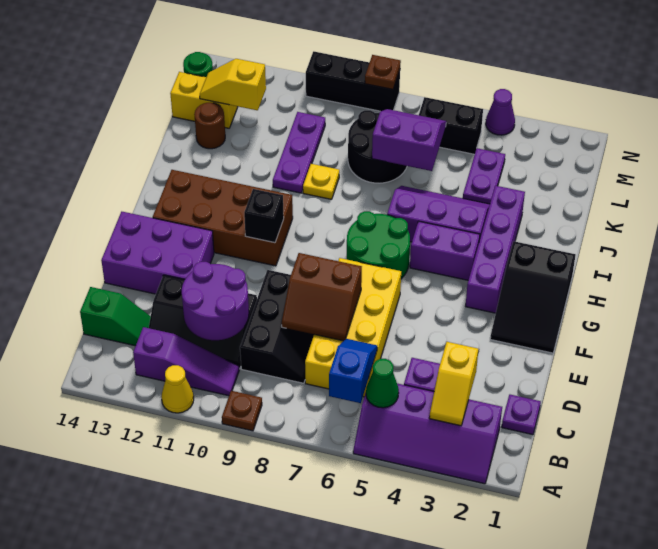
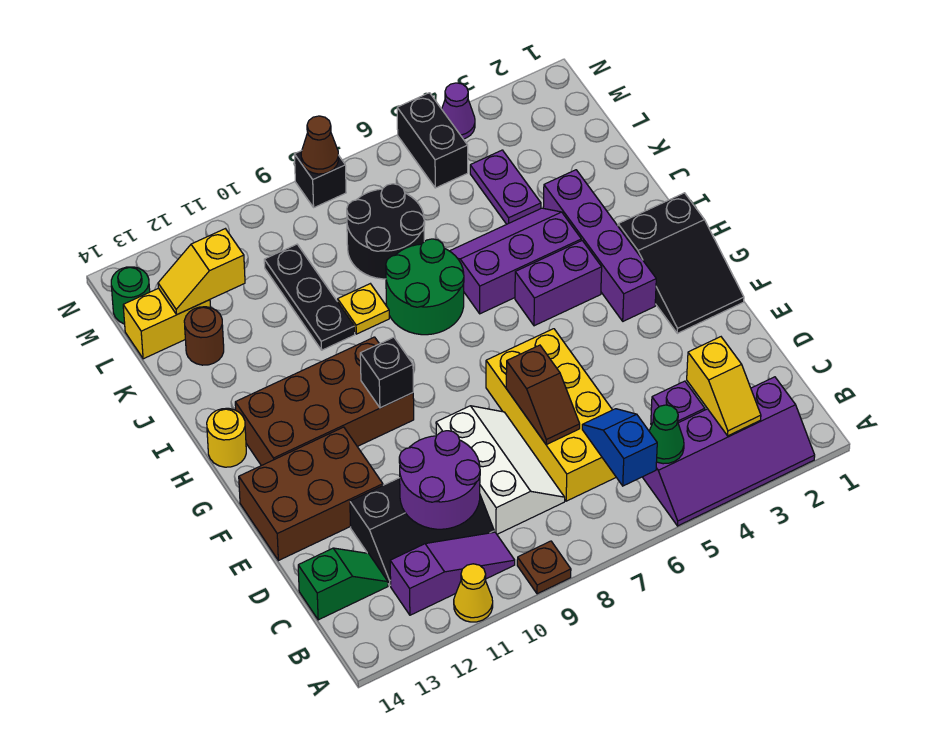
purple plate C1 level 1 -> none
black slope C8:E9 level 1 top 9 -> white slope C8:E9 level 1 top 9
brown slope D7:E8 level 2 top E -> brown slope D7:E7 level 2 top E
purple brick E12:F14 level 1 -> brown brick E12:F14 level 1
green round brick G6:H7 level 1 -> green round brick I7:J8 level 1
none -> yellow round brick H14 level 1
purple plate J10:L10 level 1 -> black plate J10:L10 level 1
purple slope K6:L7 level 2 top K -> none
black brick M5:M6 level 1 -> black brick M5:N5 level 1
black brick N8:N10 level 1 -> black brick N8 level 1
brown plate N8 level 2 -> brown cone N8 level 2

